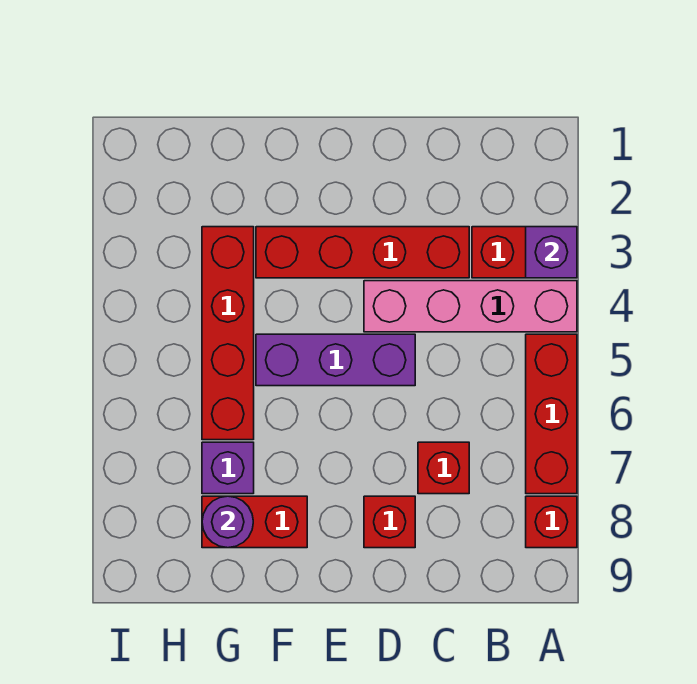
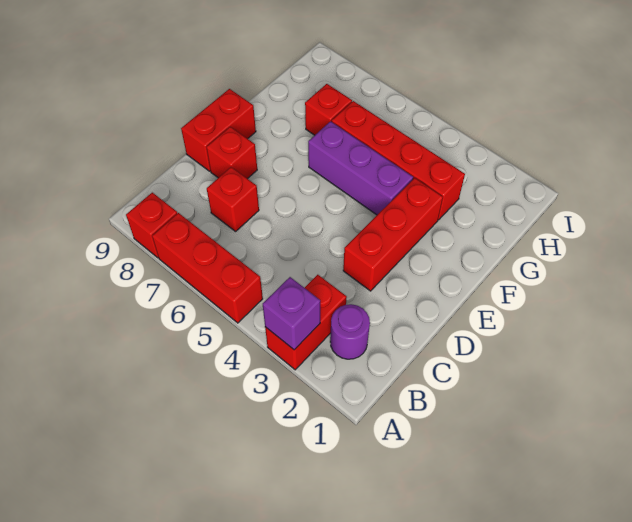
pink brick A4:D4 level 1 -> none
red brick C3:F3 level 1 -> red brick D3:F3 level 1
purple brick D5:F5 level 1 -> purple brick F4:F6 level 1
red brick F8:G8 level 1 -> red brick D9:E9 level 1
purple brick G7 level 1 -> red brick G7 level 1
purple round brick G8 level 2 -> purple round brick B2 level 1

